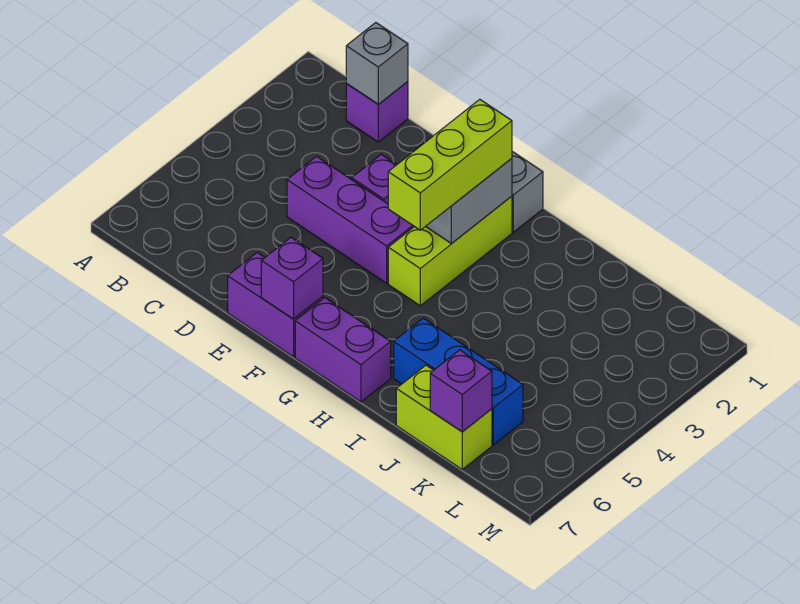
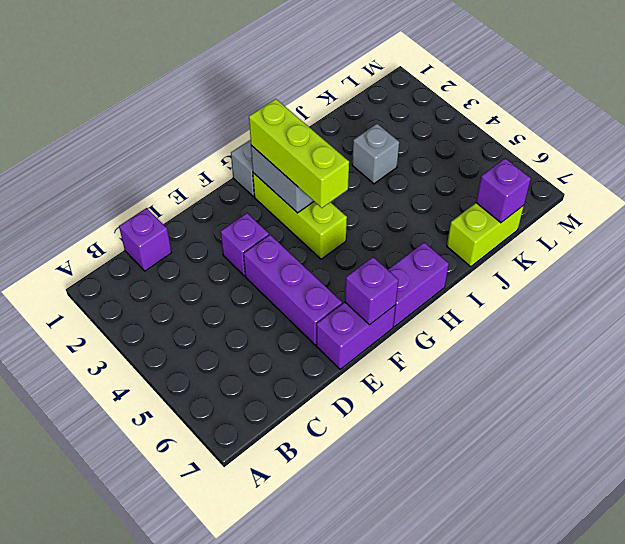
grey brick C1 level 2 -> grey brick J3 level 1
purple brick D4:F4 level 1 -> purple brick E4:E6 level 1
blue brick I6:K6 level 1 -> none

